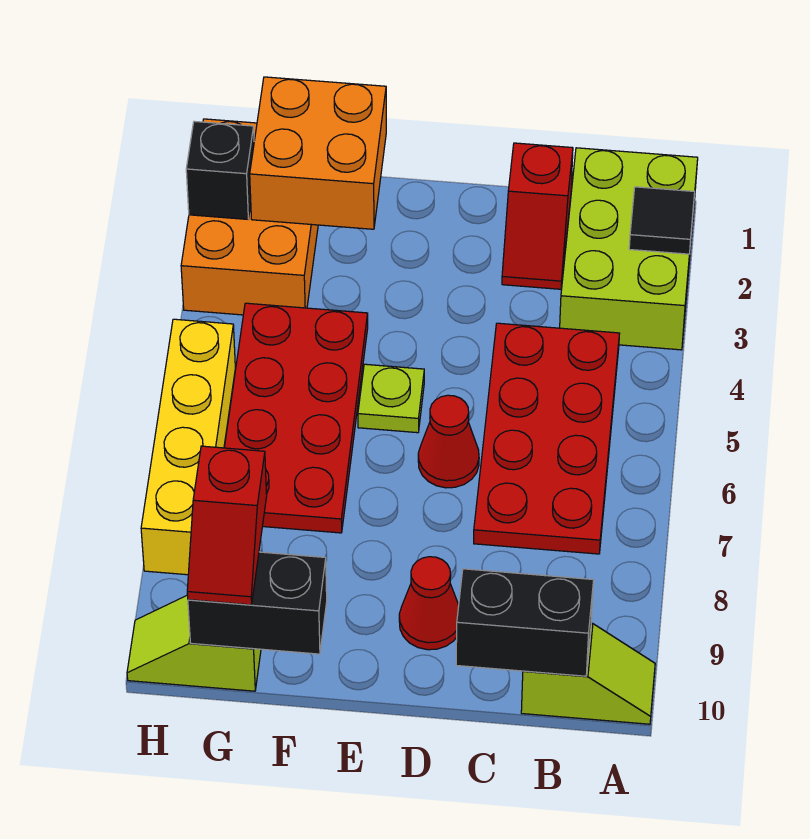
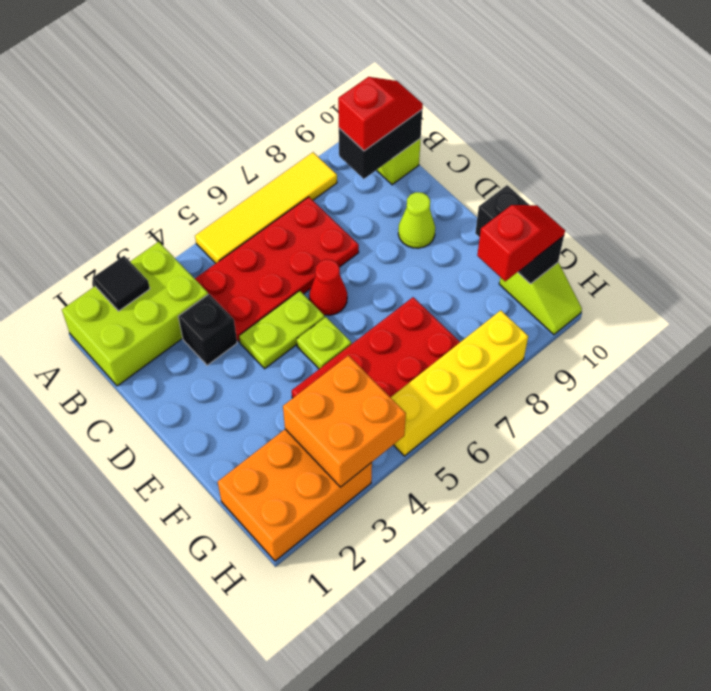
none -> yellow tile A5:A8 level 1
black brick B10:C10 level 2 -> black brick B9:B10 level 2
red slope C1:C2 level 1 top 1 -> red slope B9:B10 level 3 top 9
none -> lime plate D4:D5 level 1
red cone D9 level 1 -> lime cone D9 level 1
orange brick F1:G2 level 2 -> orange brick G3:H4 level 2
black brick H2 level 2 -> black brick C3 level 1

